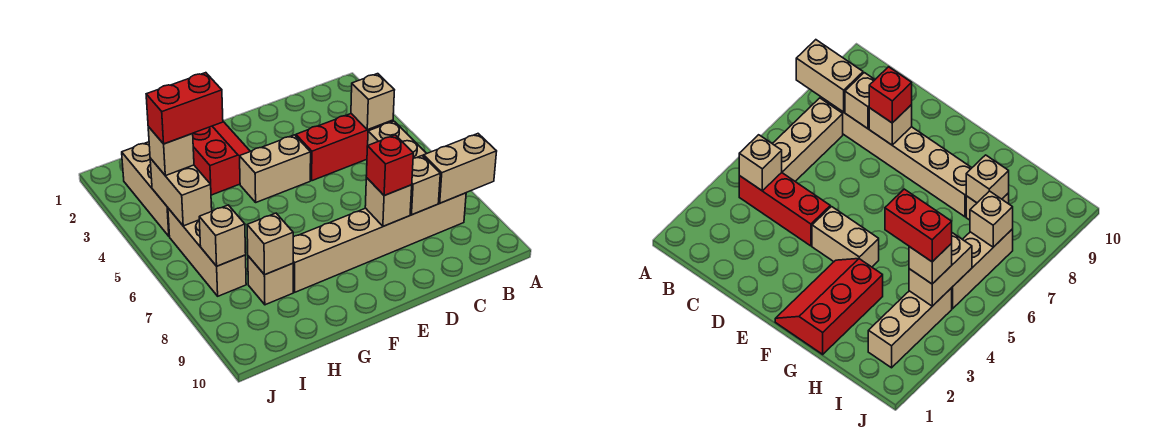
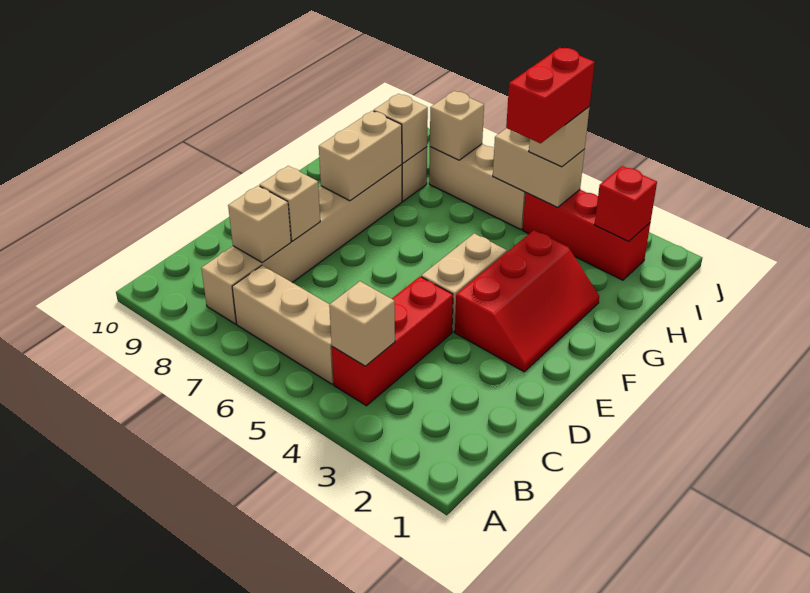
tan brick A8:B8 level 2 -> tan brick F8:G8 level 2
red brick D8 level 3 -> red brick I2 level 2
red slope F1:G3 level 1 top G -> red slope E2:G3 level 1 top 3
tan brick I2:I4 level 1 -> red brick I2:I4 level 1

